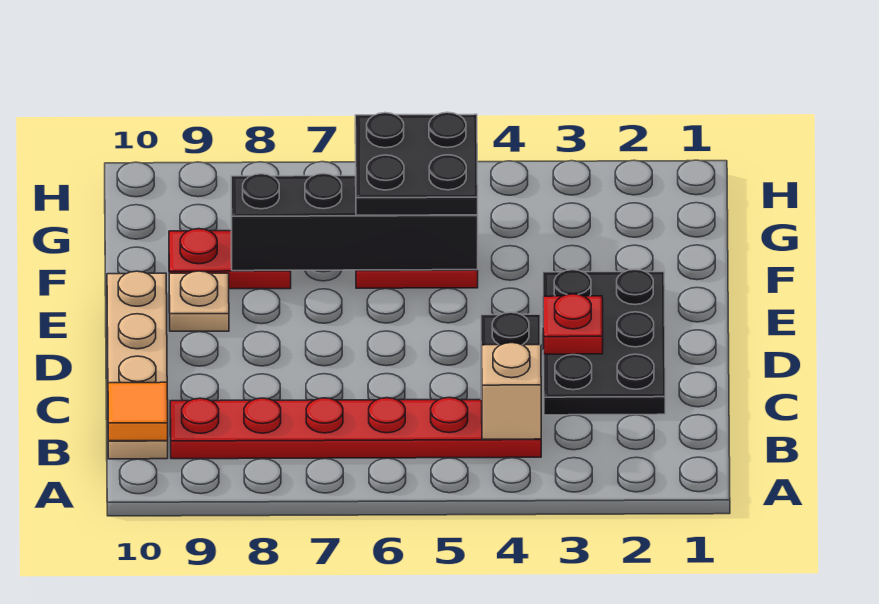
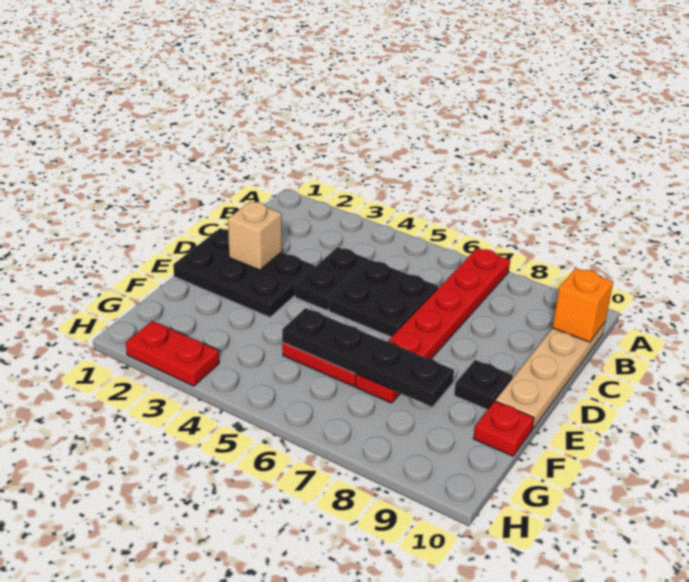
red plate B4:B9 level 1 -> red plate A7:F7 level 1
tan brick B4 level 2 -> tan brick D2 level 2
orange tile B10 level 2 -> orange brick B10 level 2
black plate C2:E3 level 1 -> black plate D1:E3 level 1
red plate D3 level 2 -> red plate F10 level 1
tan plate E9 level 1 -> black plate E9 level 1
black brick F5:F8 level 2 -> black plate F5:F8 level 2
black plate F5:G6 level 3 -> black plate C5:D6 level 1
red plate F8:F9 level 1 -> red plate H2:H3 level 1

